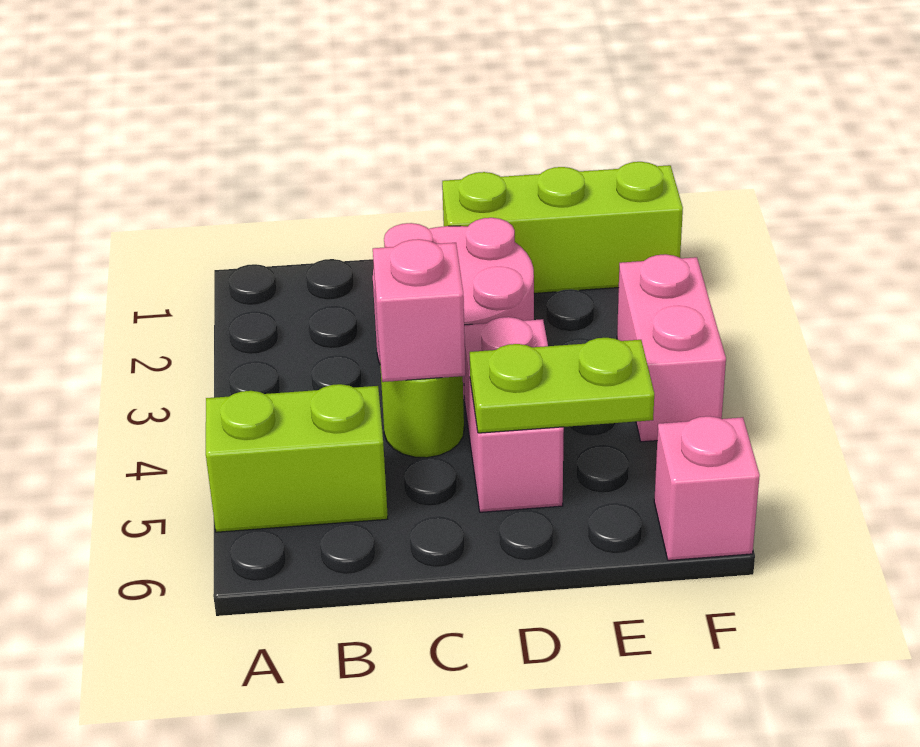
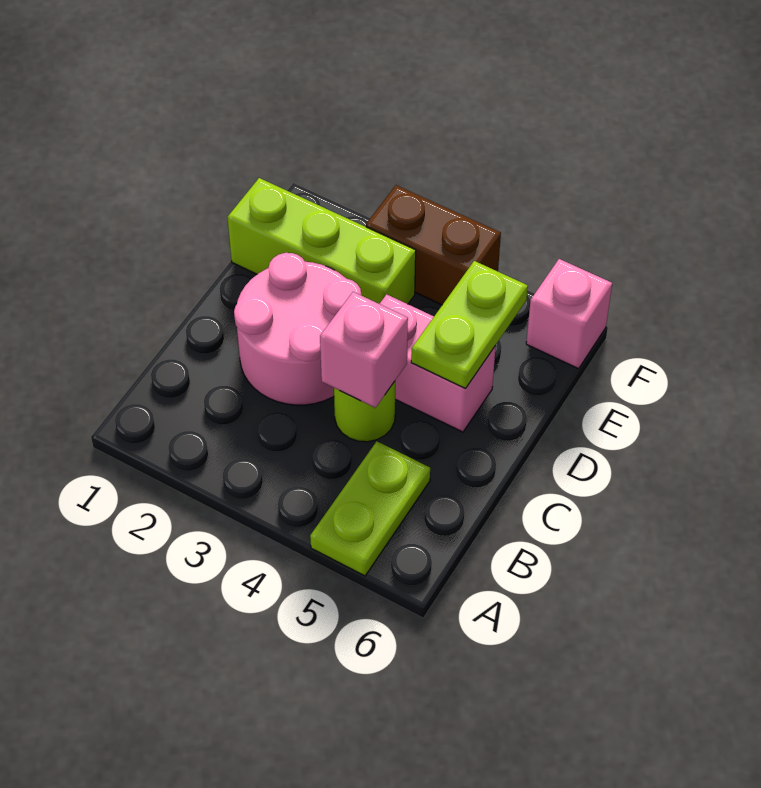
lime brick A5:B5 level 1 -> lime plate A5:B5 level 1
lime brick D1:F1 level 1 -> lime brick E1:E3 level 1
pink brick F3:F4 level 1 -> brown brick F3:F4 level 1

